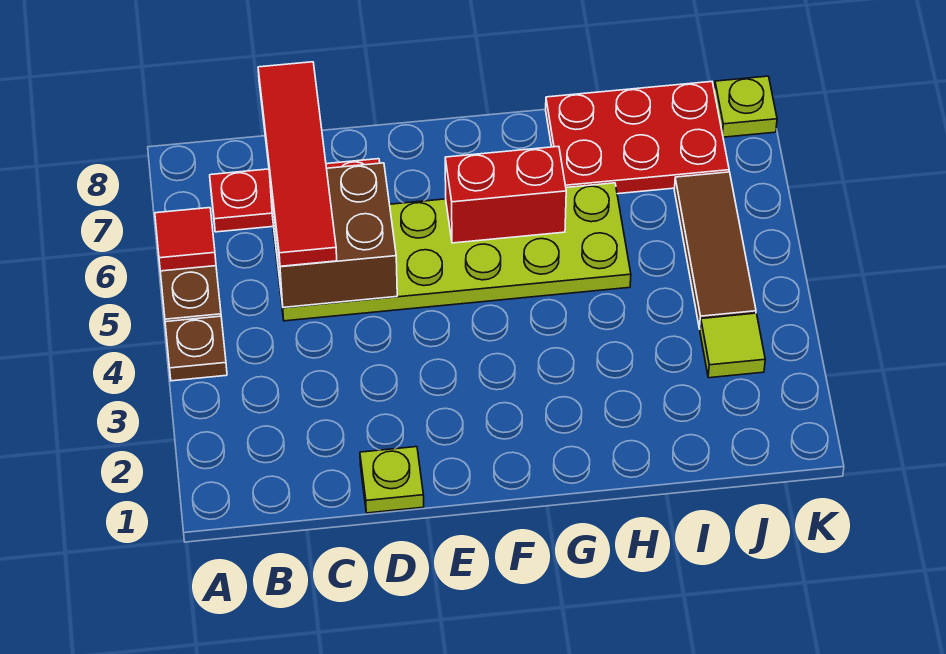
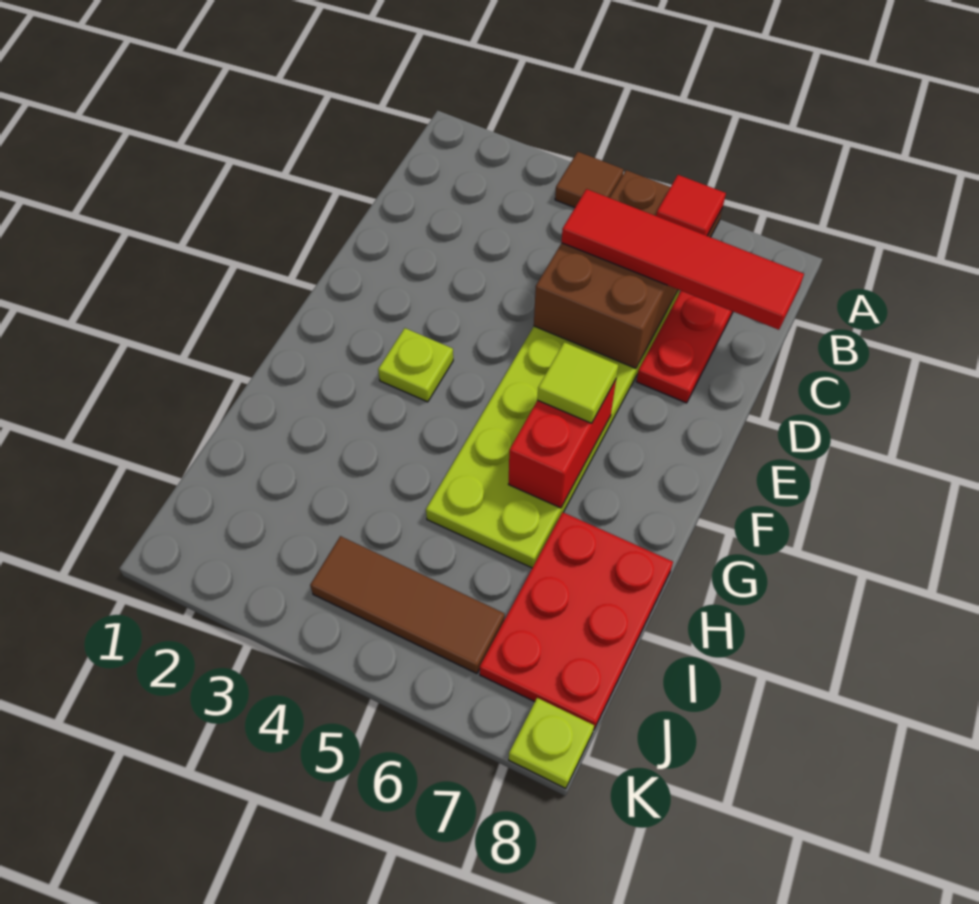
brown plate A4 level 1 -> brown tile A4 level 1
lime plate D1 level 1 -> lime plate F3 level 1
lime tile J3 level 1 -> lime tile F6 level 3

